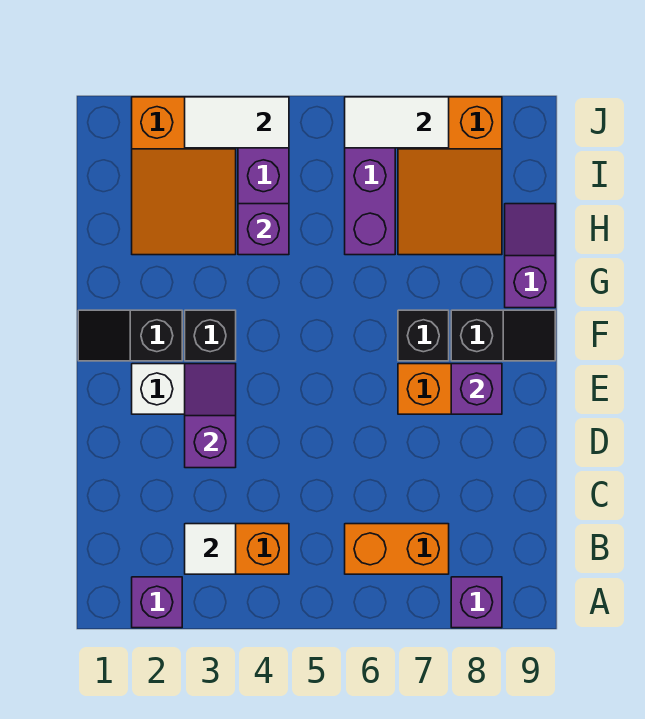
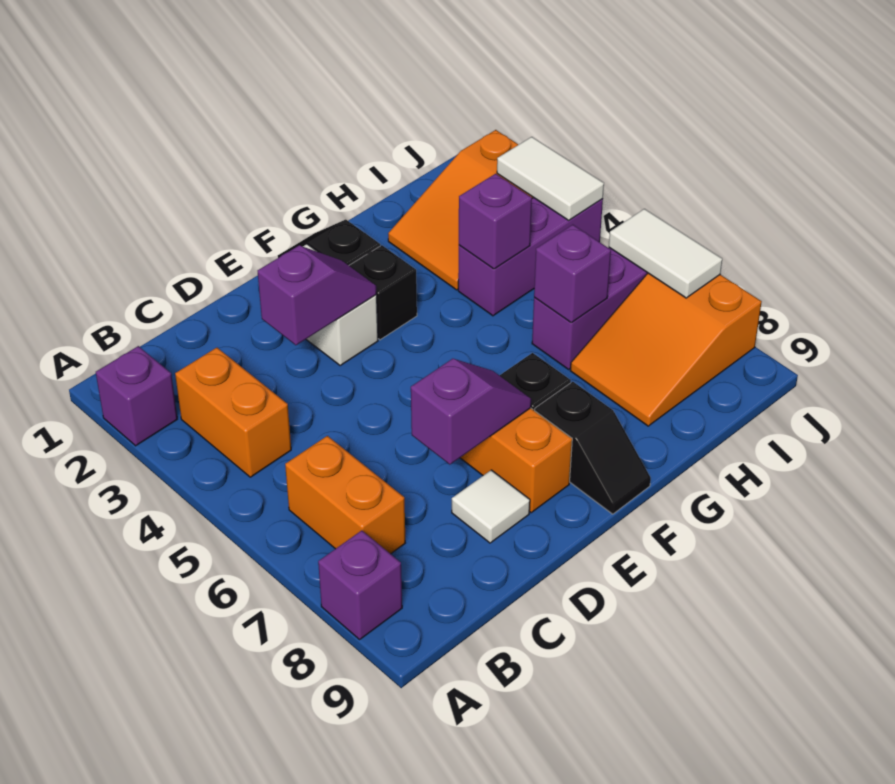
white tile B3 level 2 -> white tile D8 level 1
purple brick E8 level 2 -> purple brick H6 level 2
purple slope G9:H9 level 1 top G -> purple slope D7:E7 level 2 top D

